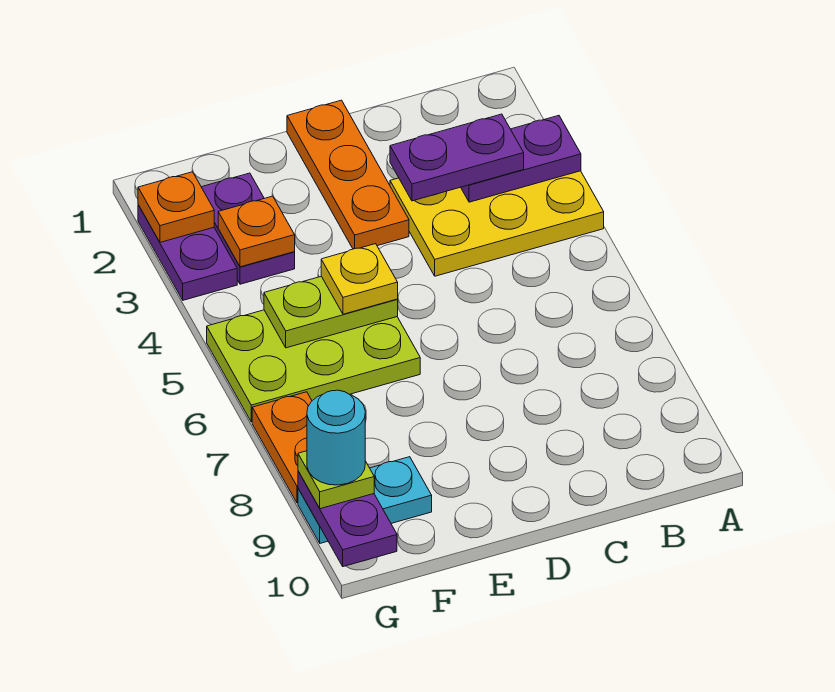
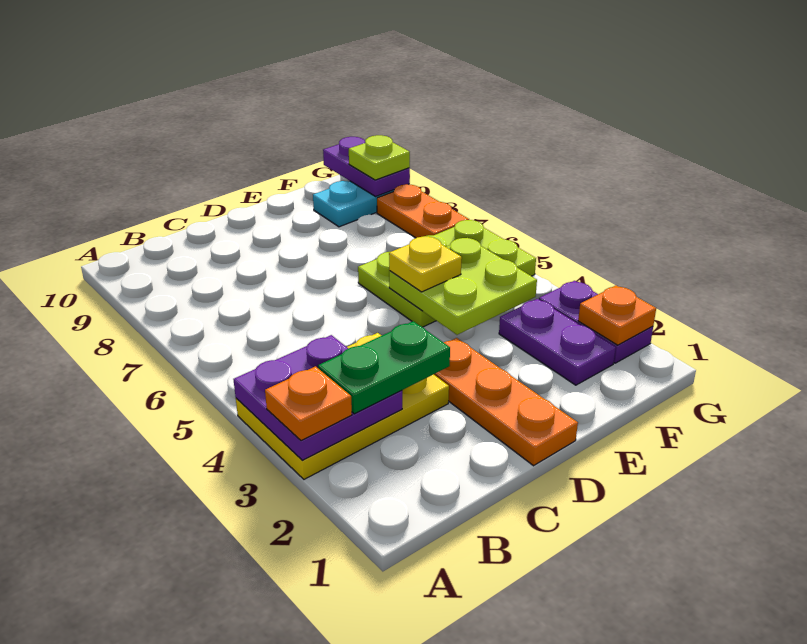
purple plate A3:B3 level 2 -> purple plate A3:B4 level 2
purple plate B3:C3 level 3 -> green plate B3:C3 level 3
lime plate E5:F5 level 2 -> lime plate E4:F5 level 2
orange plate F3 level 2 -> orange plate A3 level 3
cyan round brick G9 level 4 -> none

